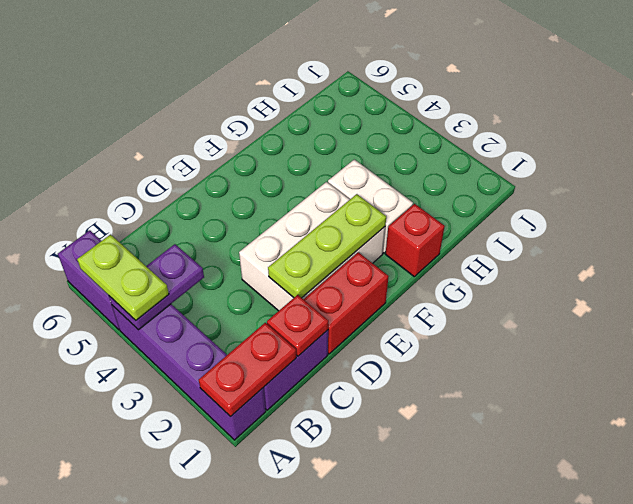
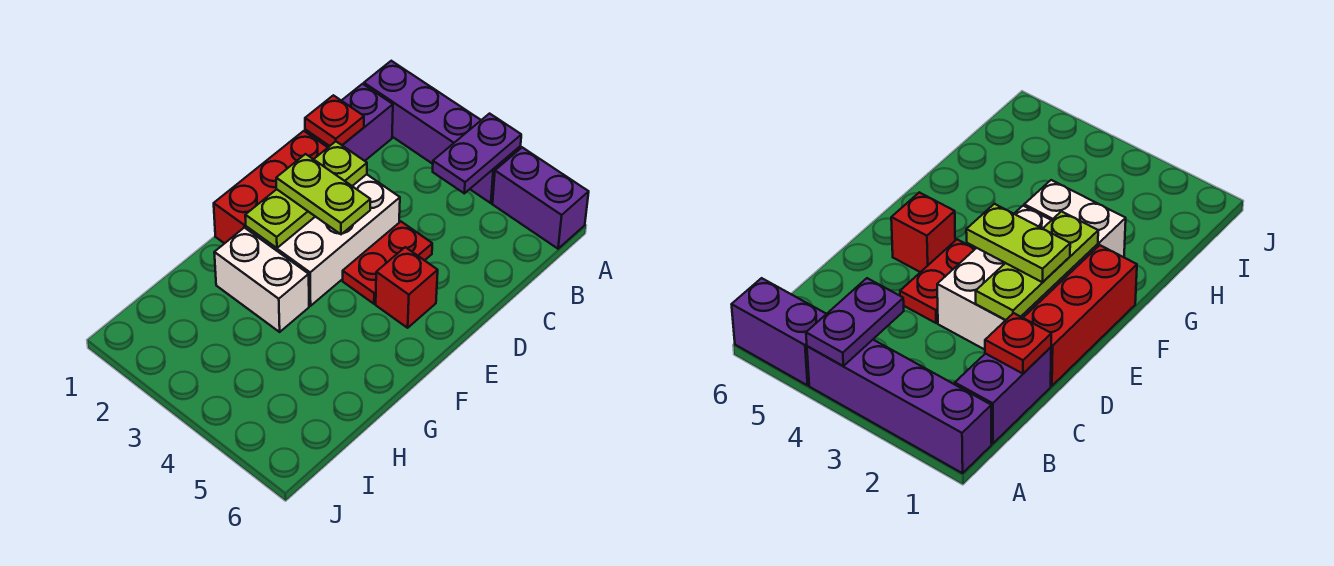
red plate A1:B1 level 2 -> red plate D4:E4 level 1
lime plate A4:A5 level 3 -> lime plate E2:E3 level 3
red brick D1:E1 level 1 -> red brick D1:F1 level 1
red brick G1 level 1 -> red brick E5 level 1

